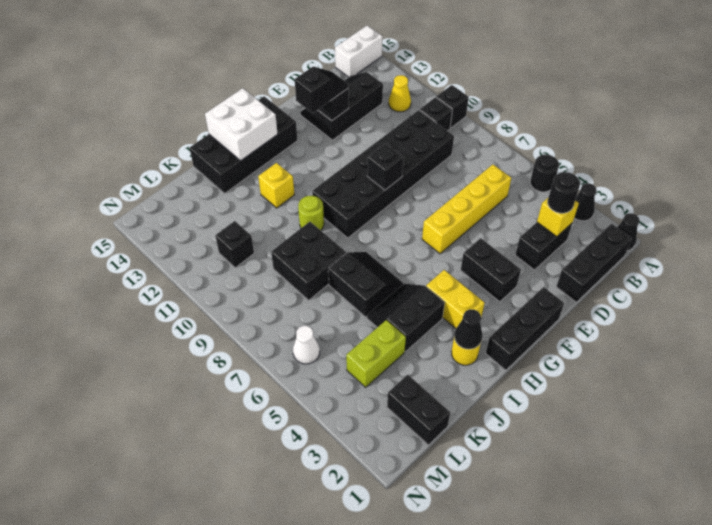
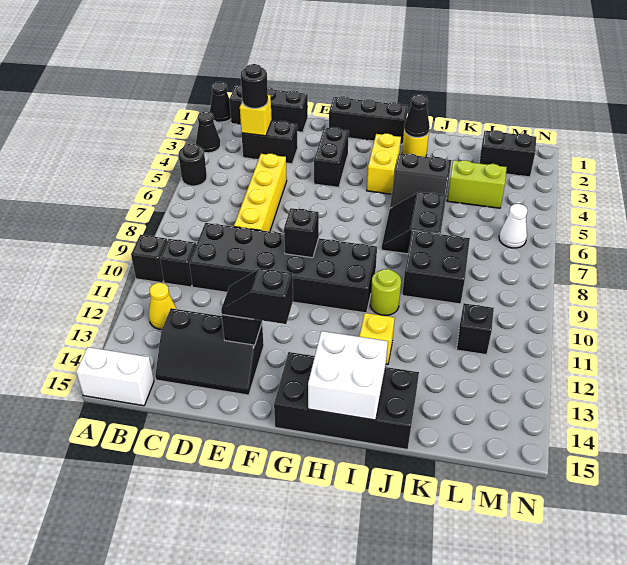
yellow brick C6:F6 level 1 -> yellow brick D5:D8 level 1
black brick L1:L2 level 1 -> black brick L2:M2 level 1

